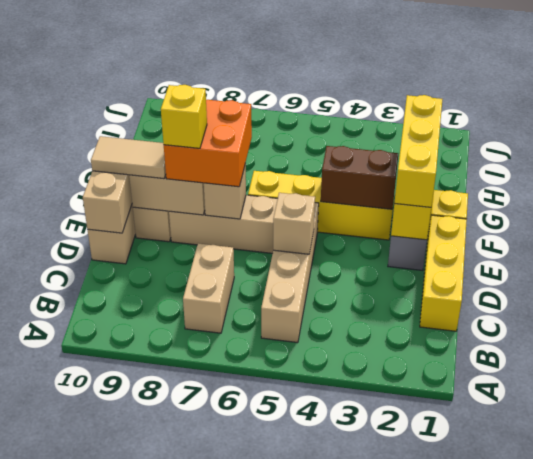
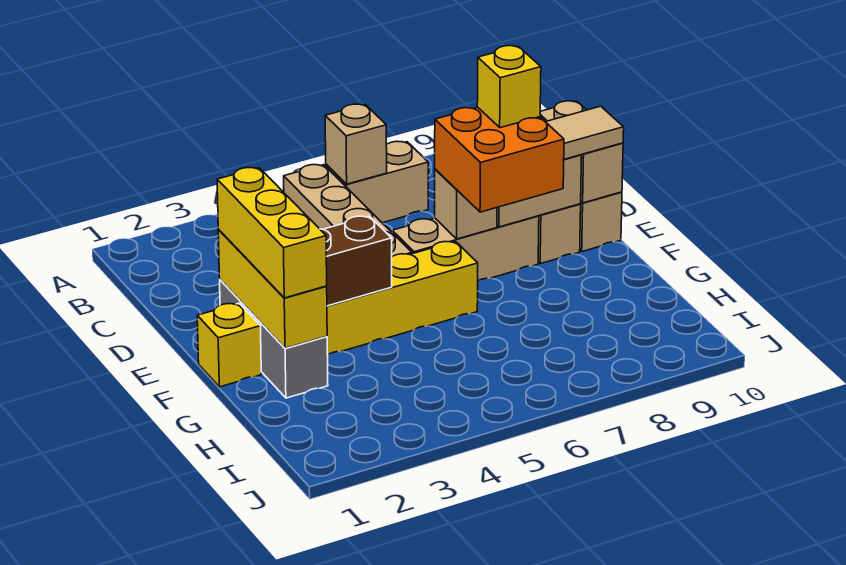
tan brick B7:C7 level 1 -> tan brick B6:B7 level 1
yellow brick C1:E1 level 1 -> none
tan brick D5 level 2 -> tan brick B6 level 2

